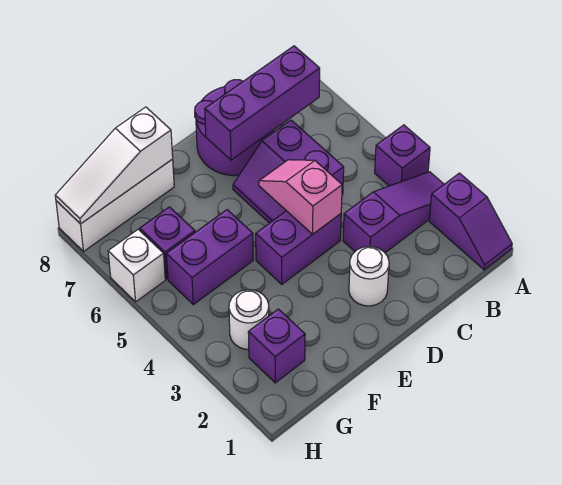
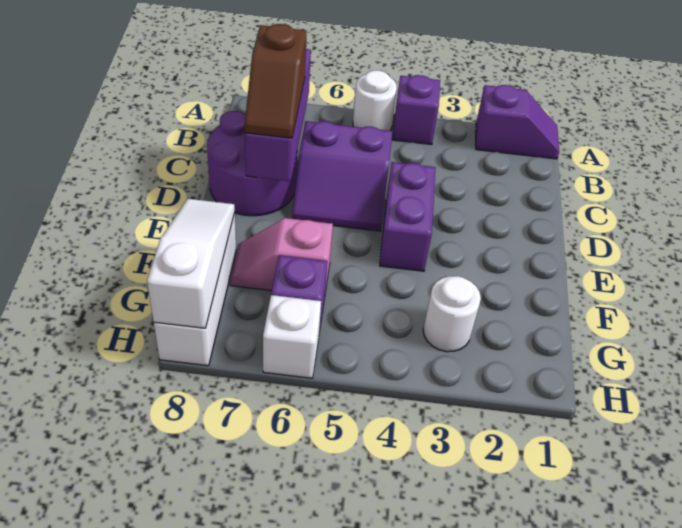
purple slope A3:C3 level 1 top C -> none
none -> brown slope C7:D7 level 3 top C
white round brick D2 level 1 -> white round brick A5 level 1
pink slope D4:D5 level 2 top 4 -> pink slope F6:F7 level 1 top 6
purple brick F5:G5 level 1 -> none
white slope F8:H8 level 2 top F -> white slope F8:H8 level 2 top H
purple brick G2 level 1 -> none

